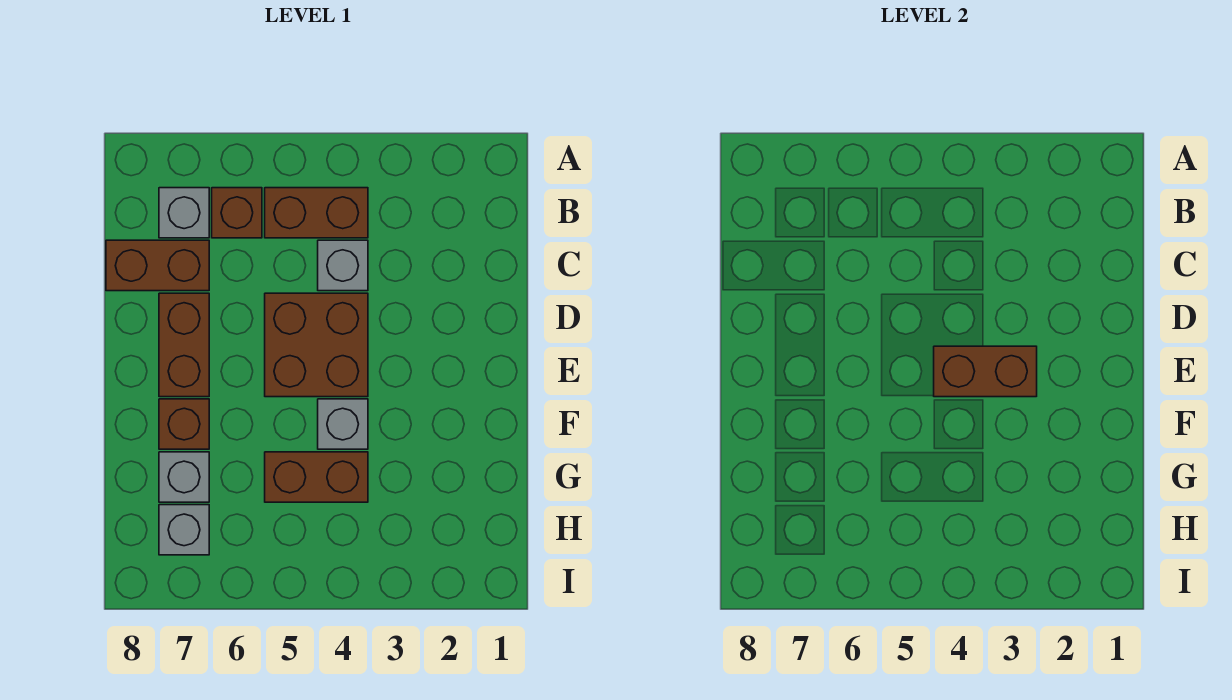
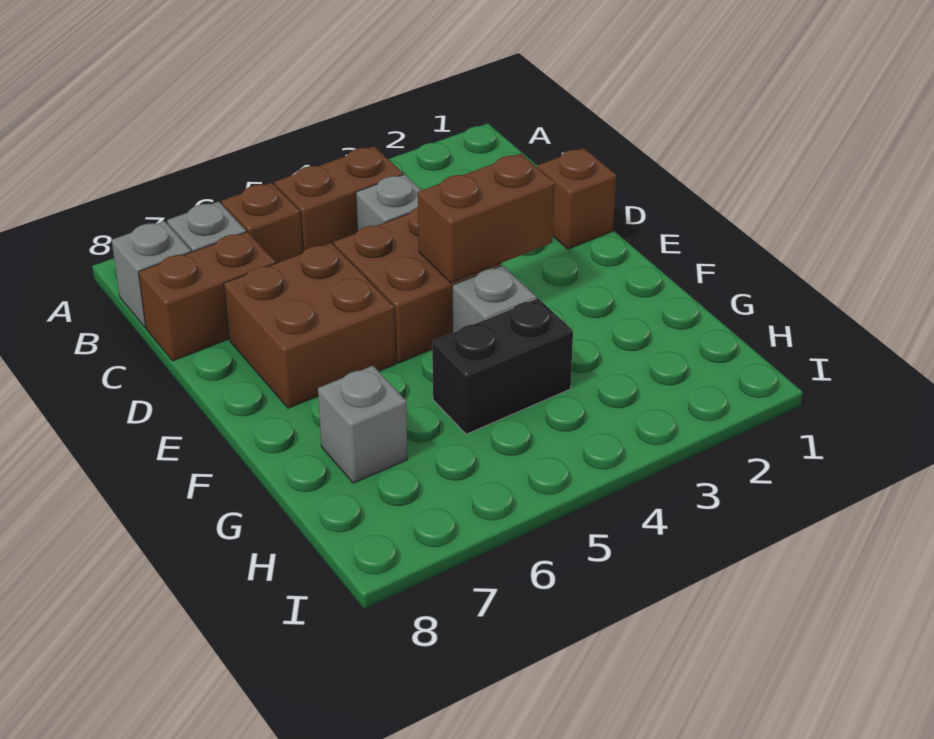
brown brick D7:E7 level 1 -> brown brick D6:E7 level 1
brown brick F7 level 1 -> brown brick D1 level 1
brown brick G4:G5 level 1 -> black brick G4:G5 level 1
grey brick H7 level 1 -> grey brick B8 level 1

